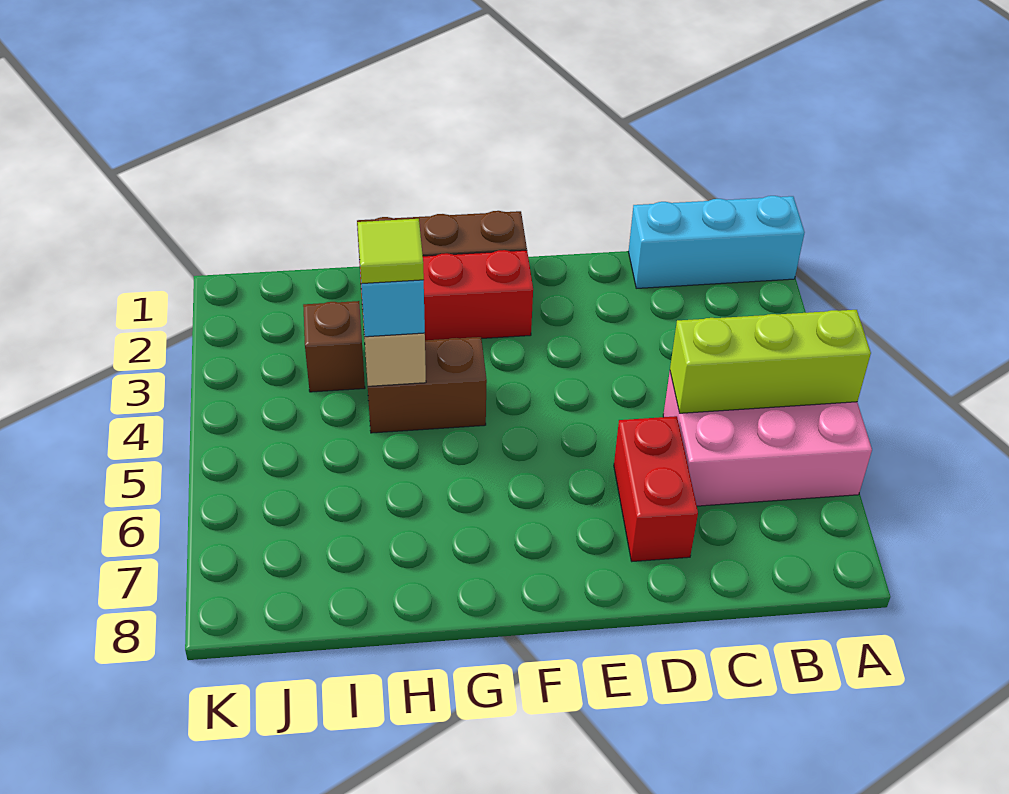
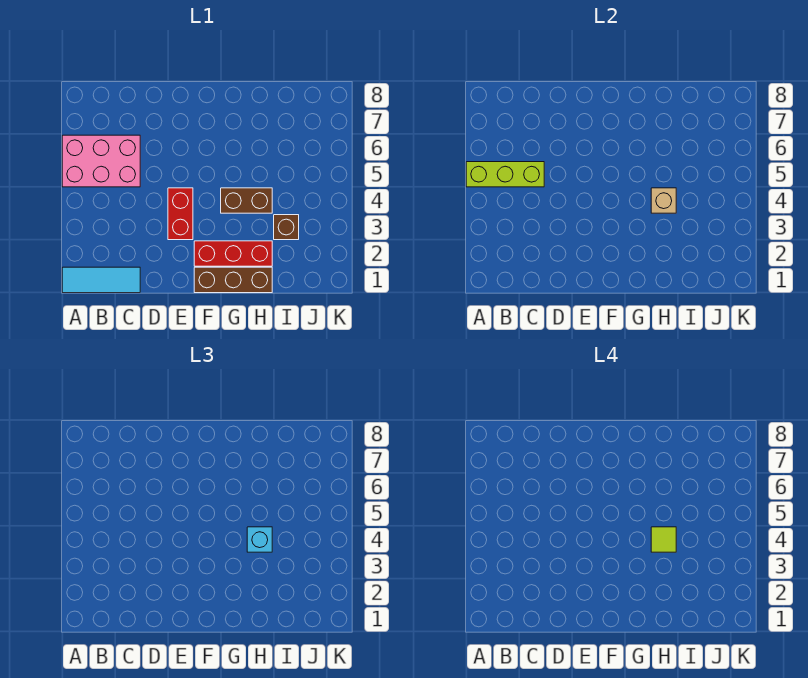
cyan brick A1:C1 level 1 -> cyan tile A1:C1 level 1
red brick D6:D7 level 1 -> red brick E3:E4 level 1

